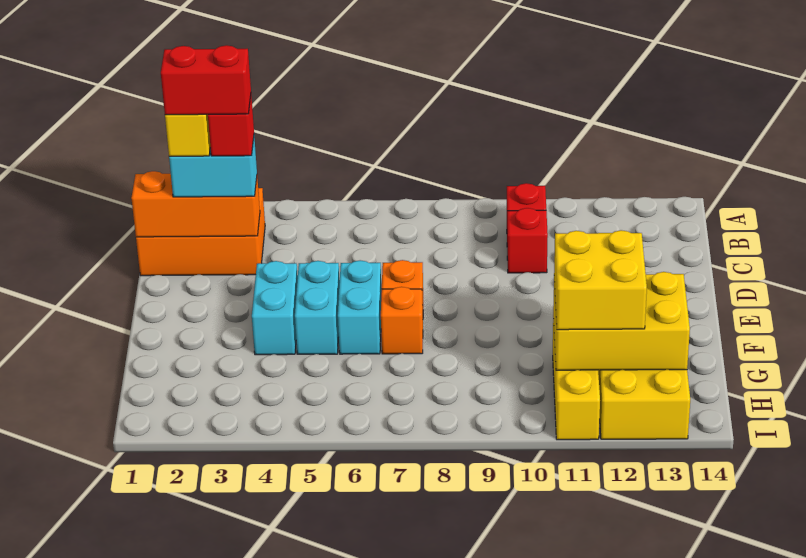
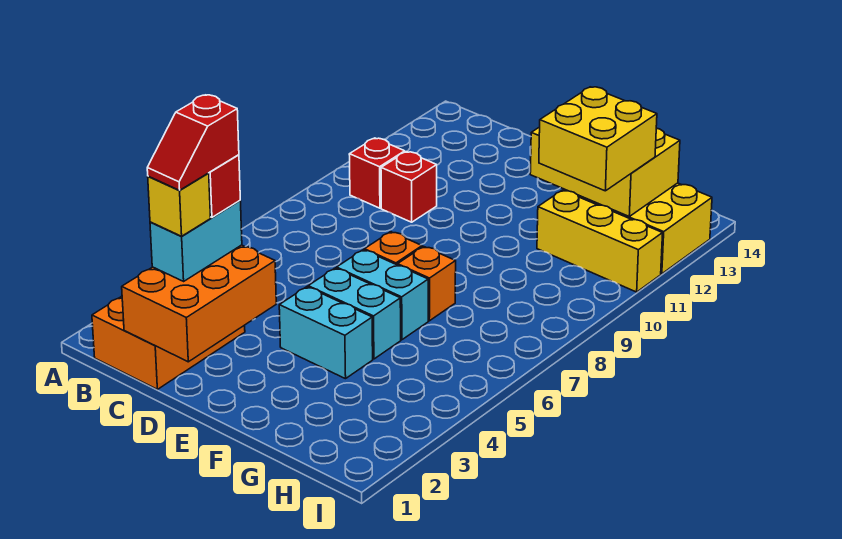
orange brick C1:C3 level 2 -> orange brick C1:D3 level 2
red brick C2:C3 level 5 -> red slope C2:C3 level 5 top 3
yellow brick G11:H13 level 2 -> yellow brick F12:H13 level 2

